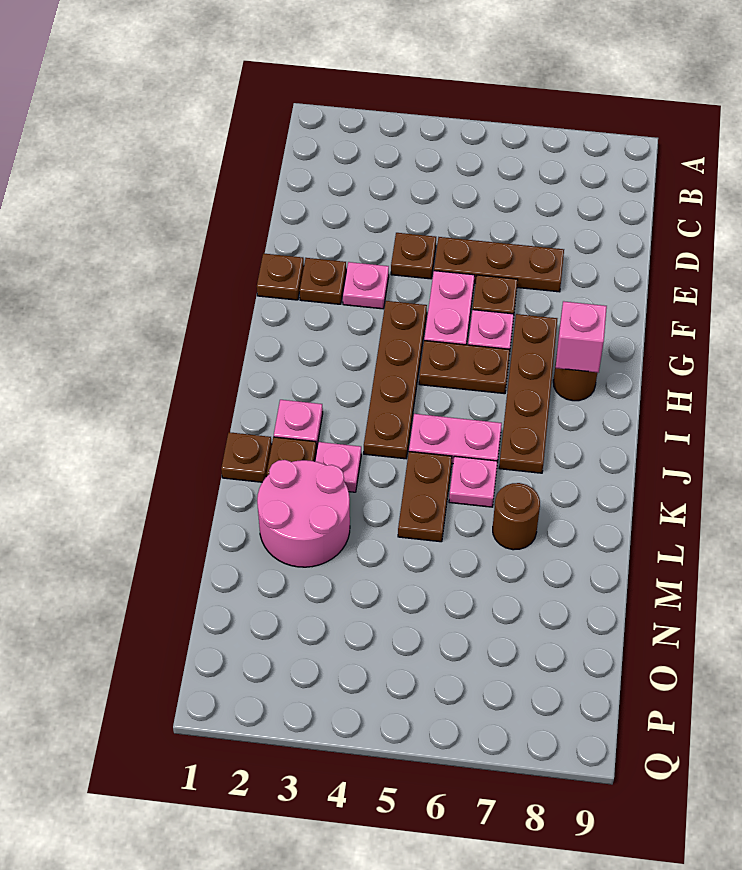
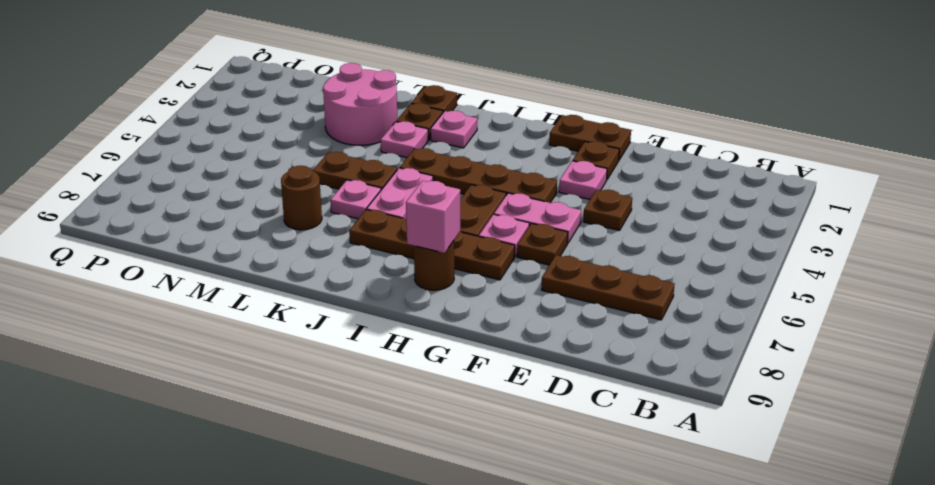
brown plate E5:E7 level 1 -> brown plate C7:E7 level 1
brown plate F1 level 1 -> brown plate F1:G1 level 1

